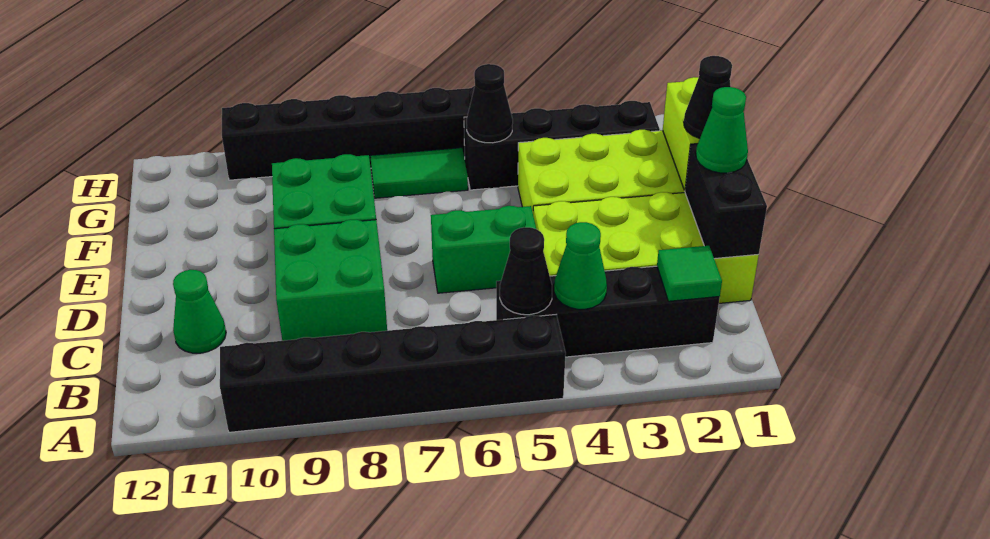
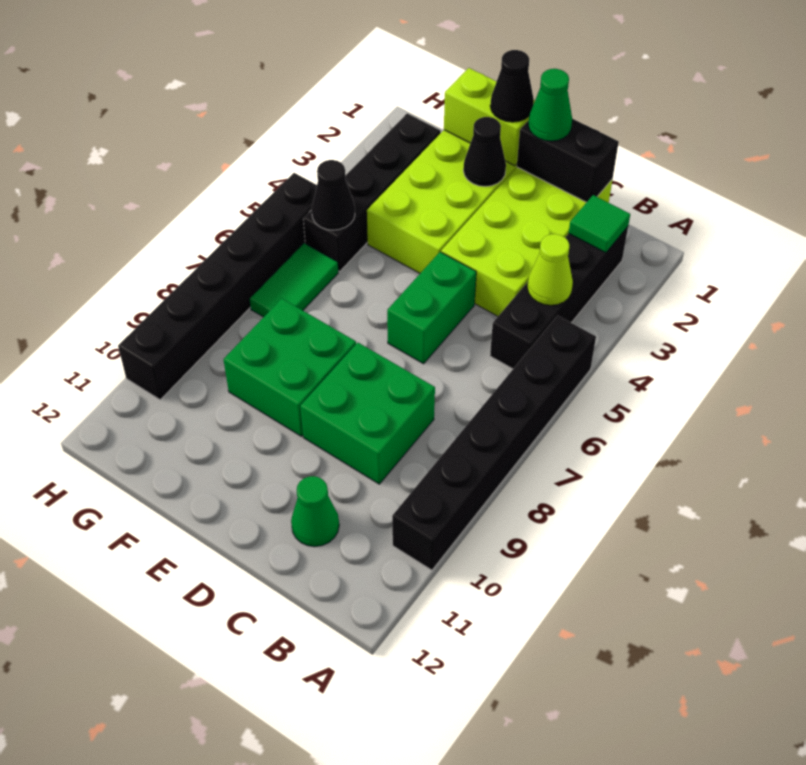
green cone B4 level 2 -> lime cone B4 level 2
black cone B5 level 2 -> black cone E2 level 2

